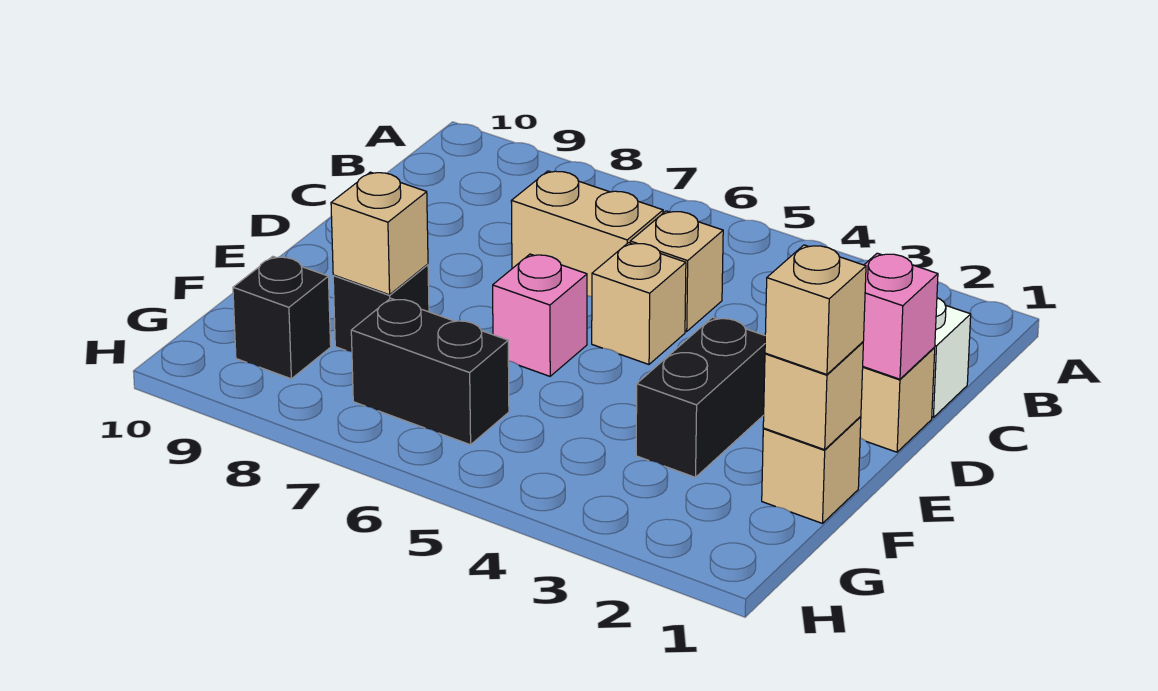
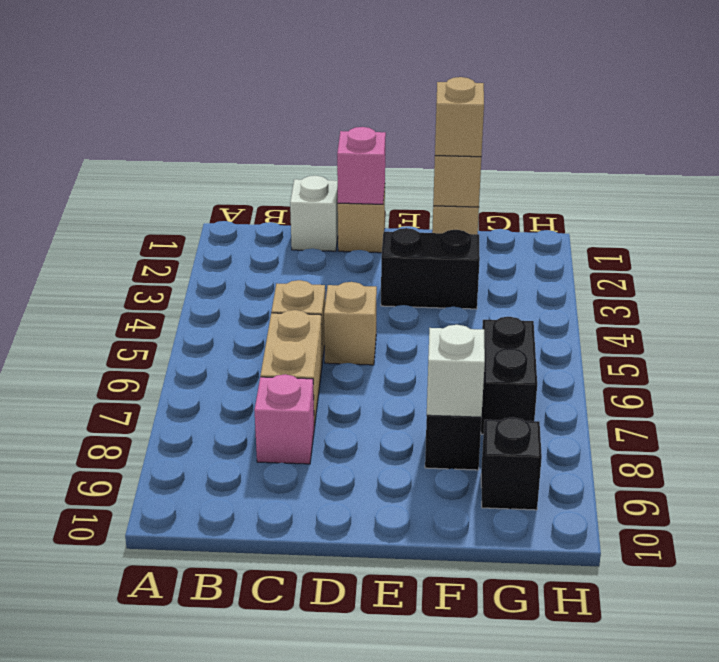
pink brick E6 level 1 -> pink brick C8 level 1
tan brick F8 level 2 -> white brick F8 level 2

